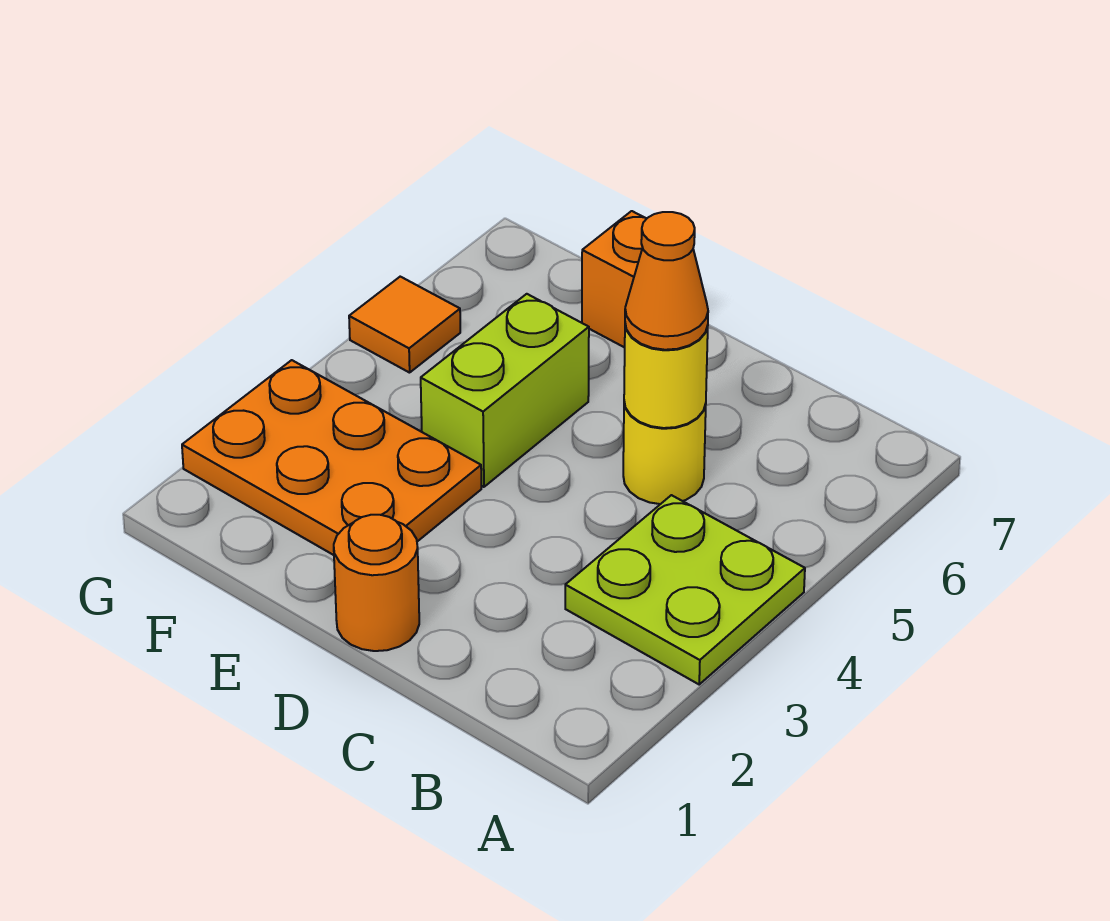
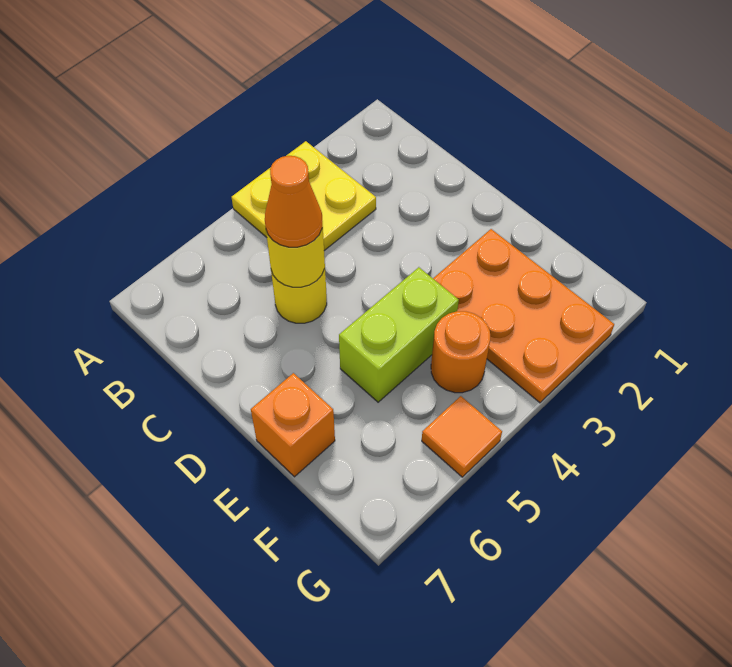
lime plate A3:B4 level 1 -> yellow plate A3:B4 level 1
orange round brick D1 level 1 -> orange round brick F4 level 1

